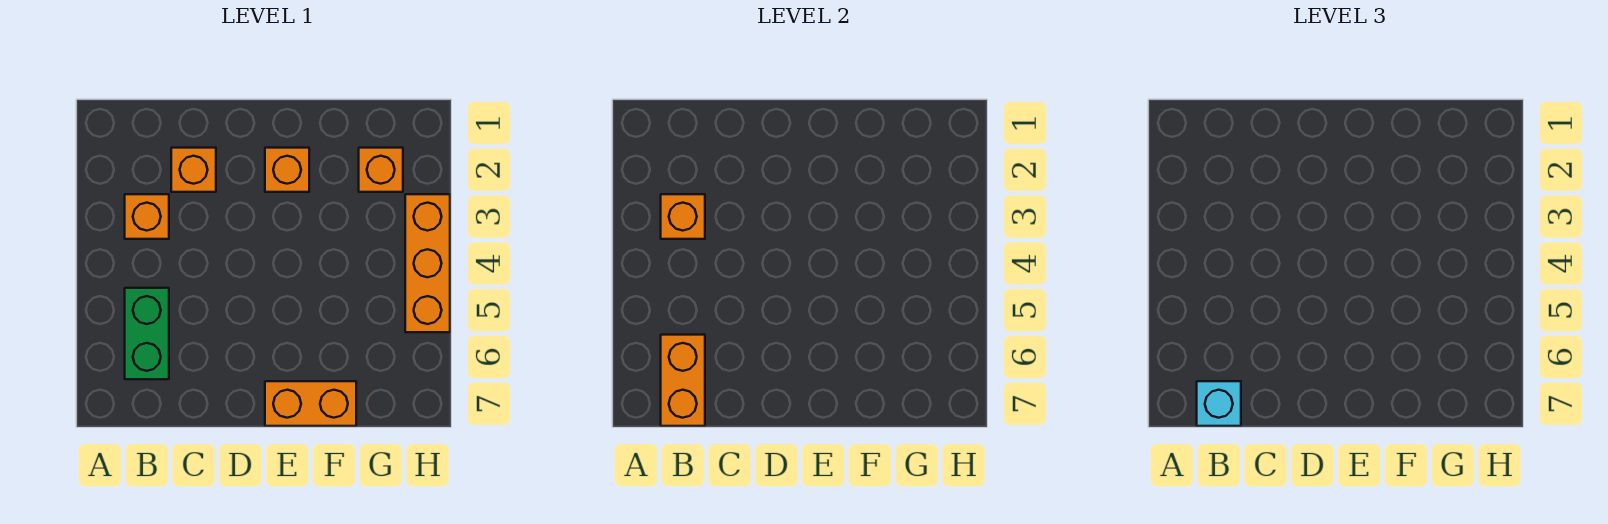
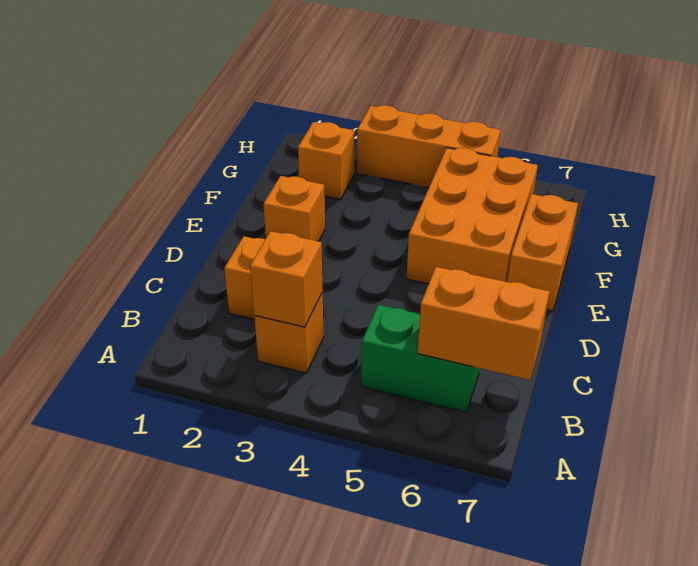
cyan brick B7 level 3 -> none
none -> orange brick E5:G6 level 1

